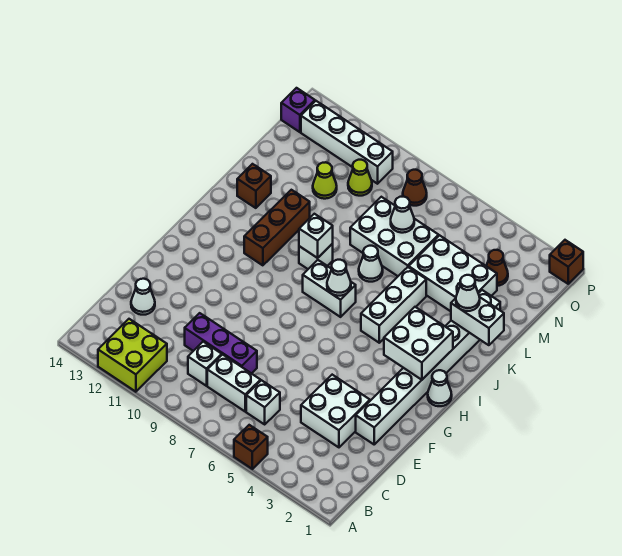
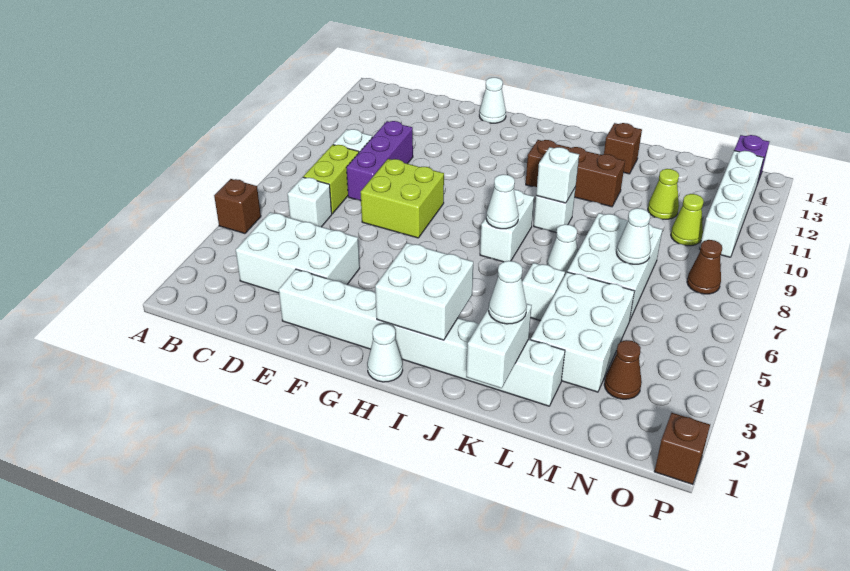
lime brick A11:B12 level 1 -> lime brick E7:F8 level 1
white brick C7:C8 level 1 -> lime brick C7:C8 level 1
white brick D3:E4 level 1 -> white brick C3:E4 level 1
white cone D13 level 1 -> white cone F14 level 1
white brick I5:K5 level 1 -> white brick K5 level 1

